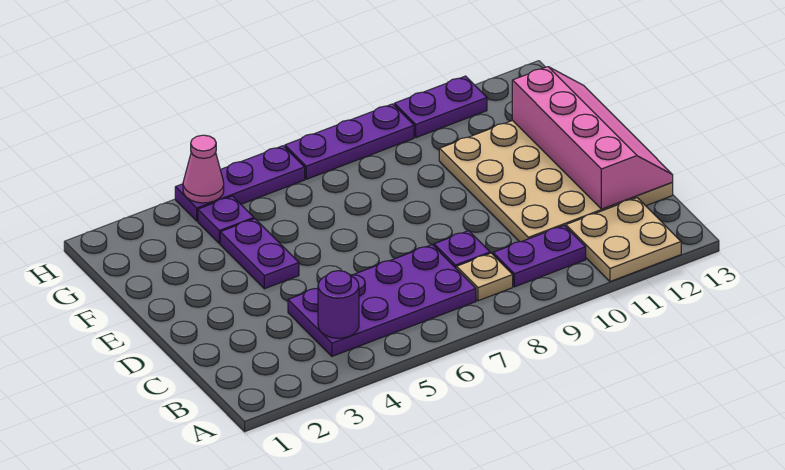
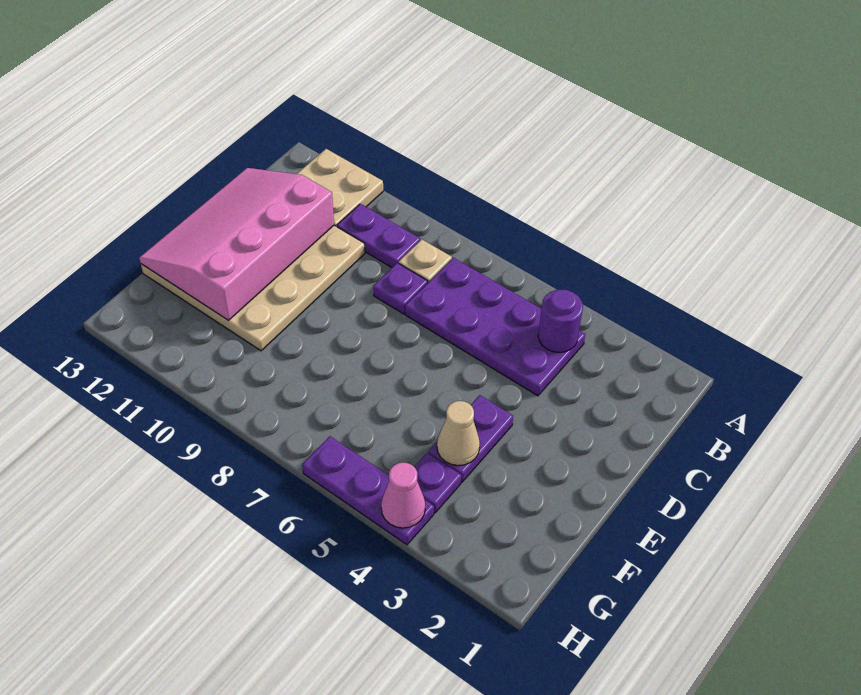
pink slope C12:F13 level 2 top 12 -> pink slope C11:F13 level 2 top 11
none -> tan cone F4 level 2
purple plate H7:H9 level 1 -> none
purple plate H10:H11 level 1 -> none

